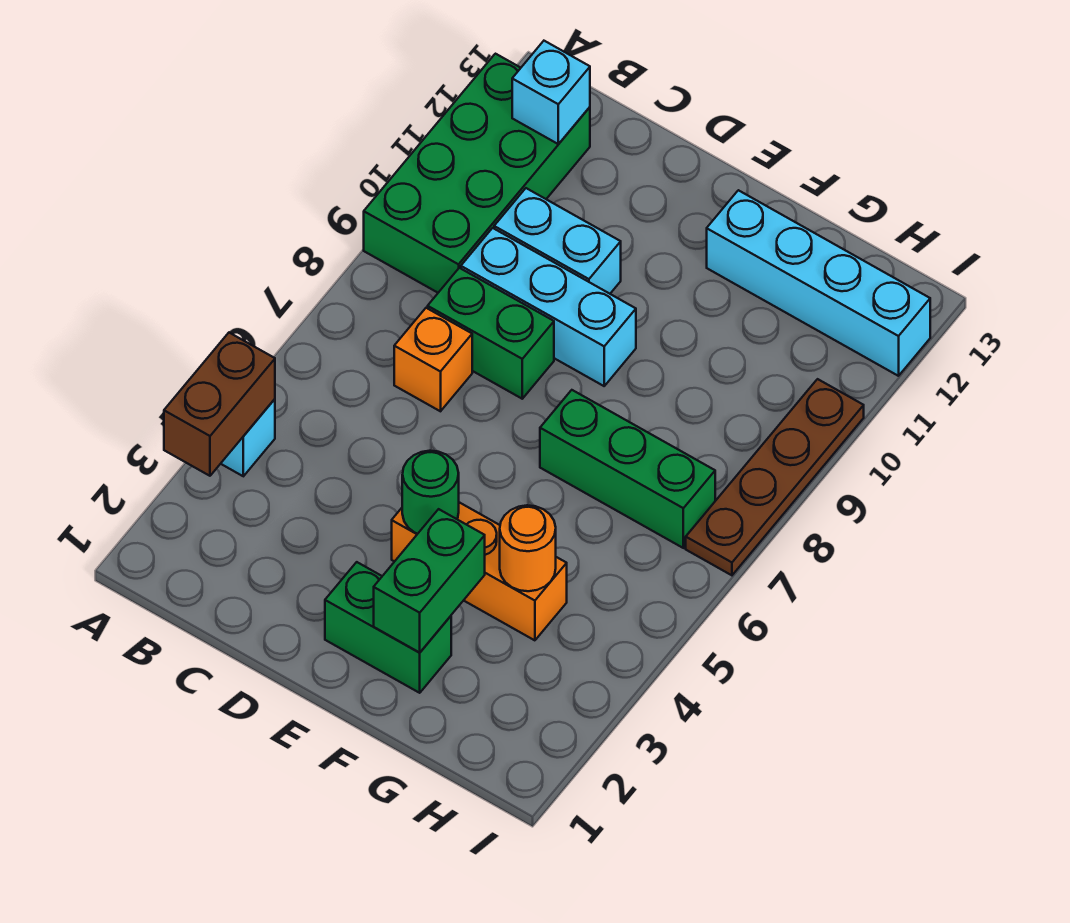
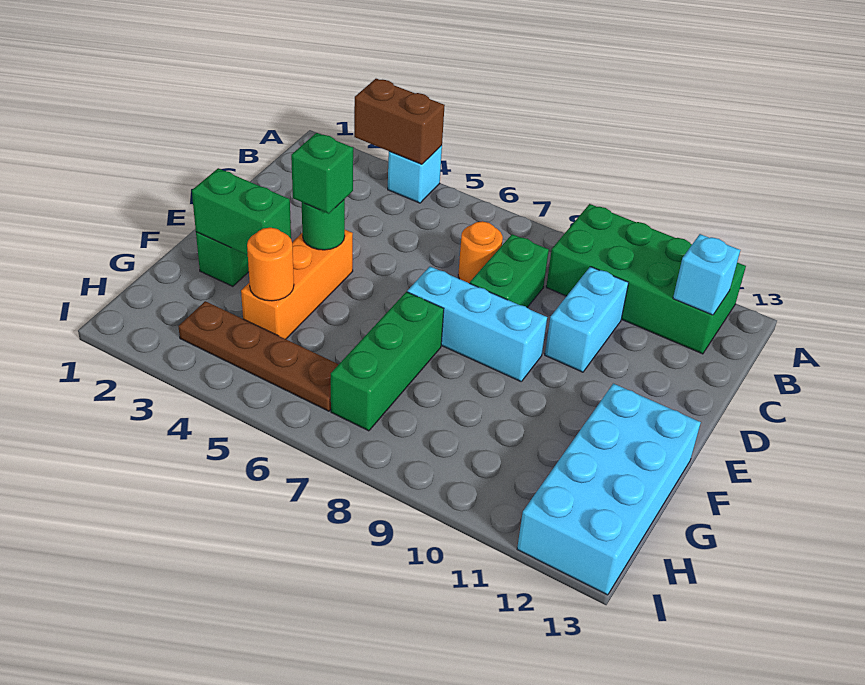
orange brick C7 level 1 -> orange round brick C7 level 1
cyan brick C9:E9 level 1 -> cyan brick E7:E9 level 1
none -> green brick E4 level 3
cyan brick F12:I12 level 1 -> cyan brick F12:I13 level 1
brown plate I7:I10 level 1 -> brown plate H3:H6 level 1

